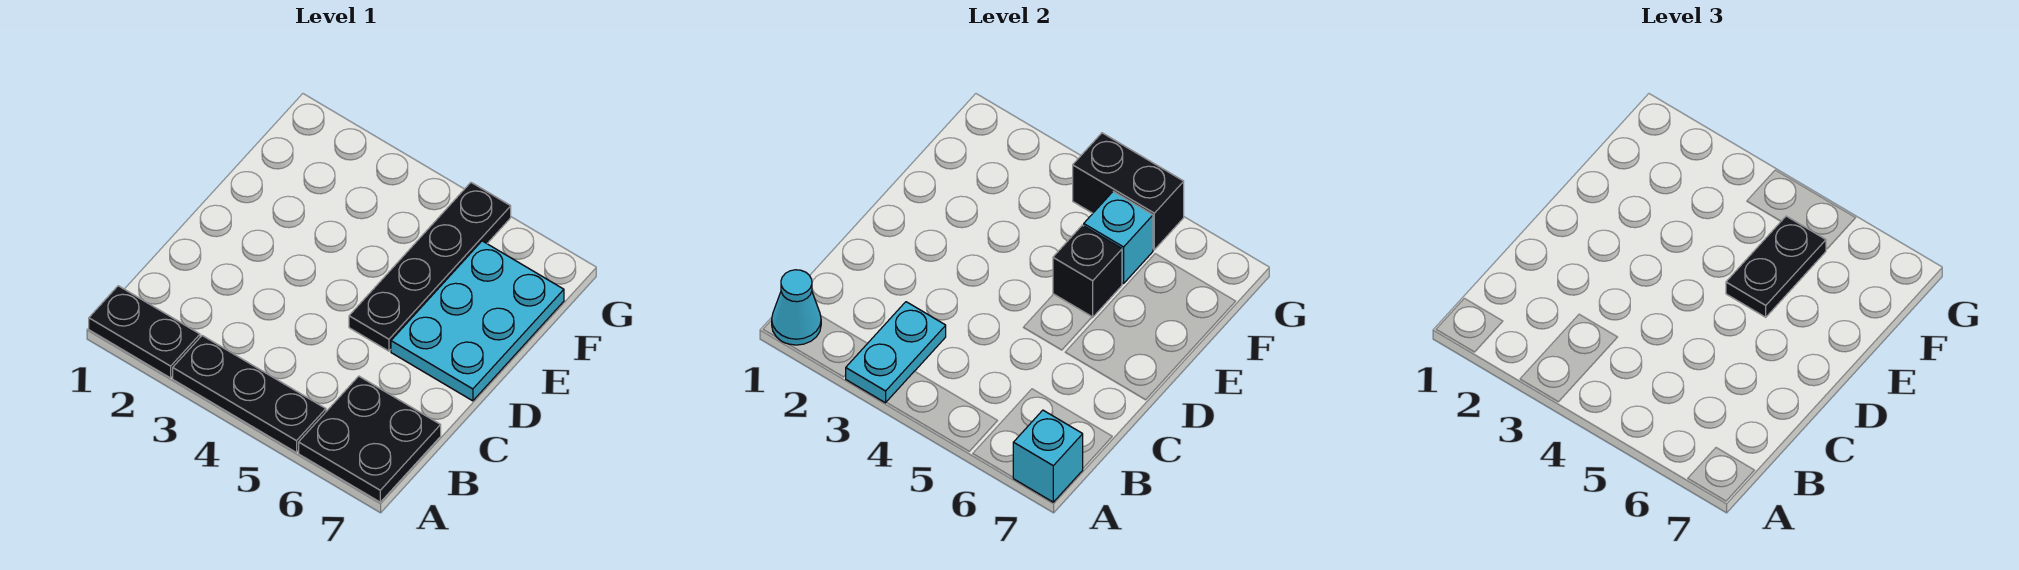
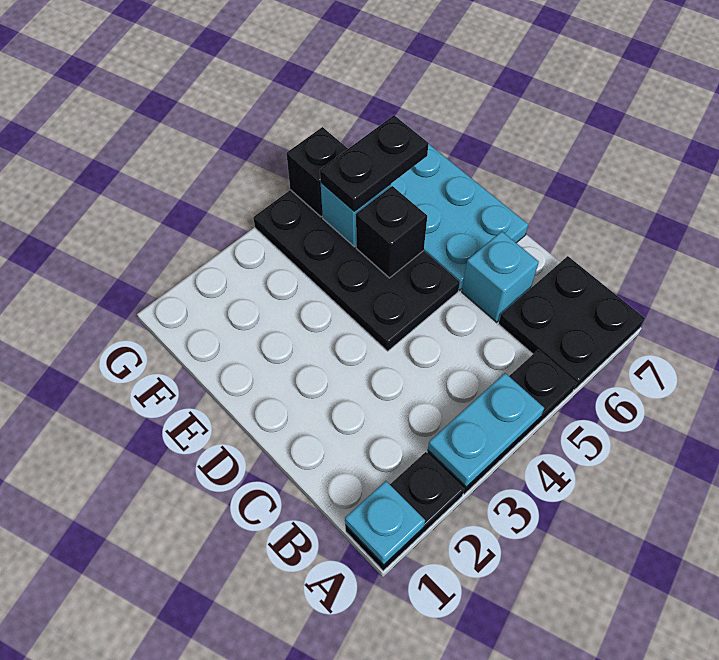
cyan cone A1 level 2 -> cyan plate A1 level 2
cyan plate A3:B3 level 2 -> cyan plate A3:A4 level 2
cyan brick A7 level 2 -> cyan brick C6 level 1
black plate D5:G5 level 1 -> black plate D4:G5 level 1
black plate E5:F5 level 3 -> black plate F5:F6 level 3
black brick G4:G5 level 2 -> black brick G5 level 2

